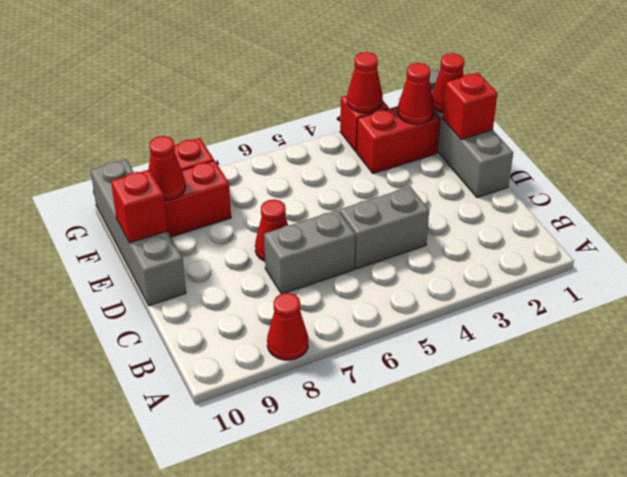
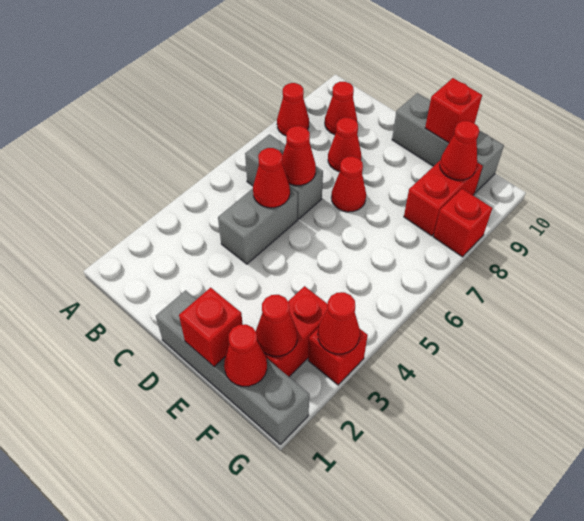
none -> red cone B9 level 1
none -> red cone C5 level 2
grey brick C6:C7 level 1 -> grey brick B6:C6 level 1
none -> red cone C6 level 2
none -> red cone C8 level 1
grey brick D10:G10 level 1 -> grey brick D10:F10 level 1

